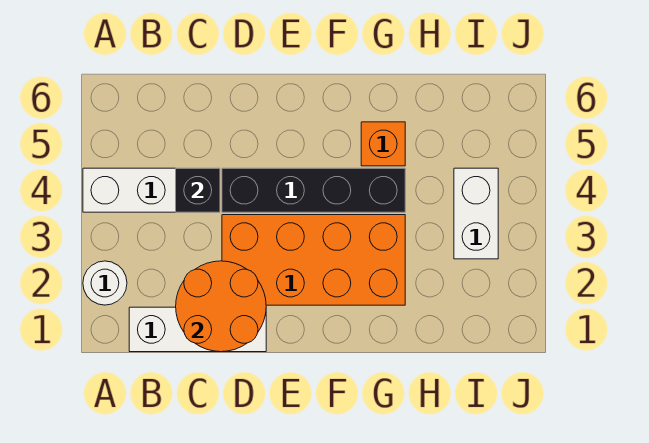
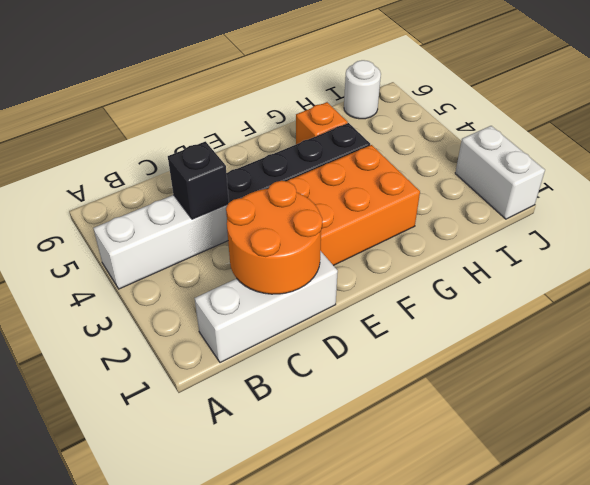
white round brick A2 level 1 -> white round brick I6 level 1
white brick I3:I4 level 1 -> white brick J1:J2 level 1

